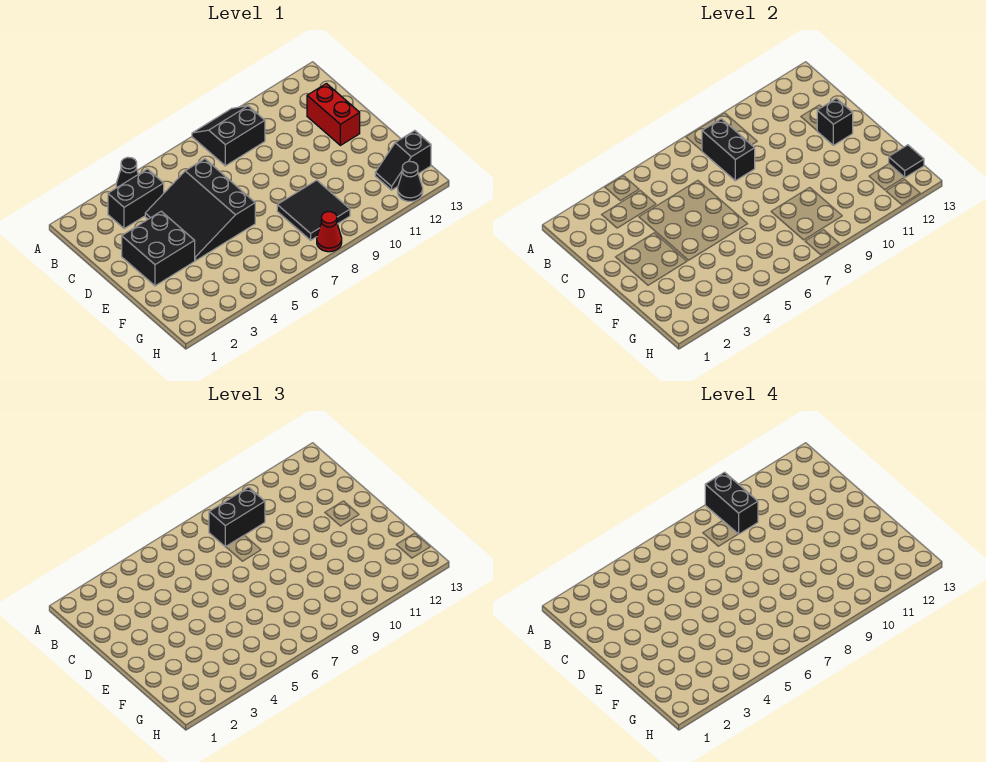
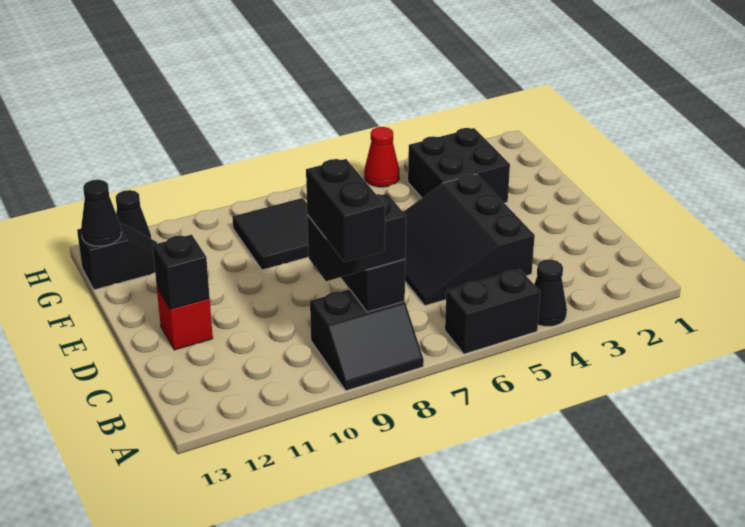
black brick B3:B4 level 1 -> black brick A5:A6 level 1
black slope C4:E6 level 1 top 6 -> black slope C4:E6 level 1 top 4
red brick C12:D12 level 1 -> red brick D12 level 1
black brick D2:E3 level 1 -> black brick F3:G4 level 1
black tile G13 level 2 -> black cone G13 level 2
red cone H8 level 1 -> red cone H5 level 1

